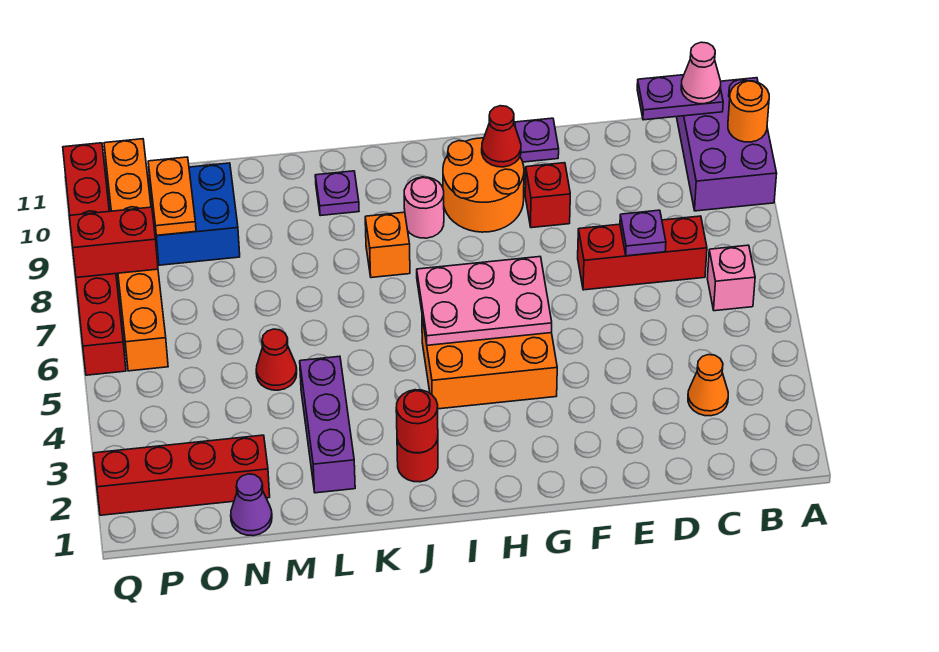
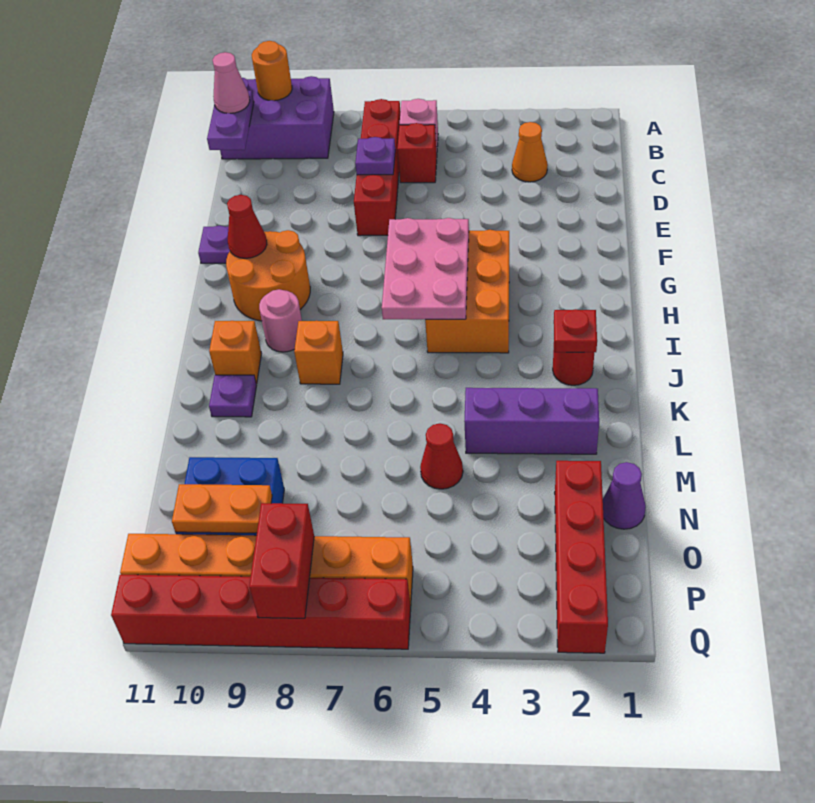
red brick C7:E7 level 1 -> red brick B7:E7 level 1
red brick F9 level 1 -> red brick C6 level 1
red round brick J2 level 2 -> red plate J2 level 2
none -> orange brick J10 level 1

